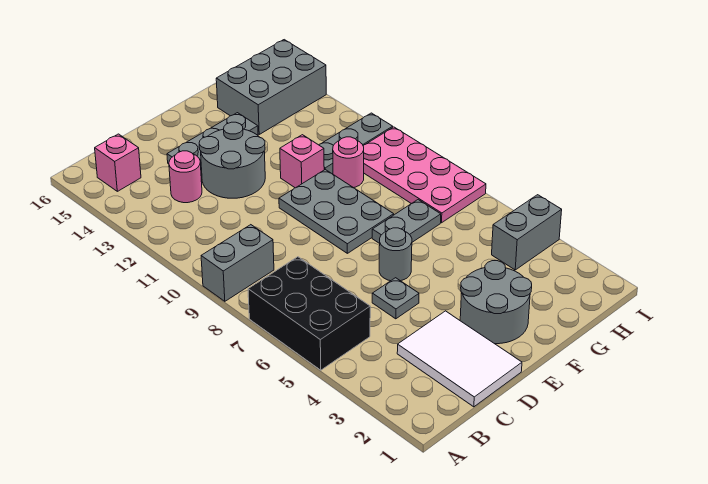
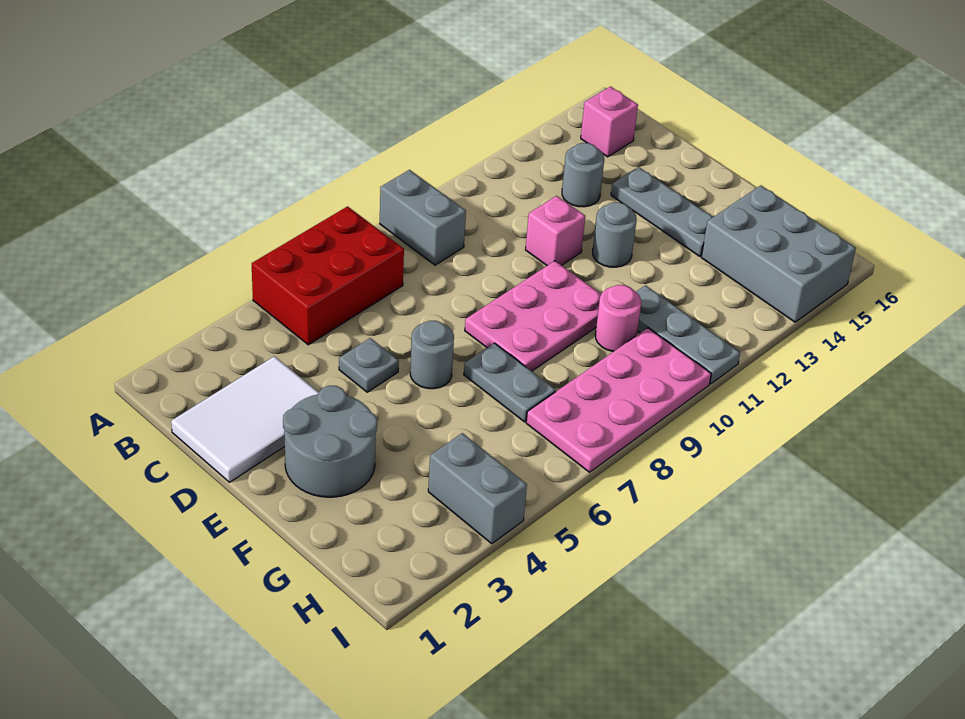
black brick A5:B7 level 1 -> red brick A5:B7 level 1
pink round brick C13 level 1 -> grey round brick C13 level 1
grey round brick D12:E13 level 1 -> grey round brick E12 level 1
grey plate E8:F10 level 1 -> pink plate E8:F10 level 1
pink brick F11 level 1 -> pink brick D11 level 1

